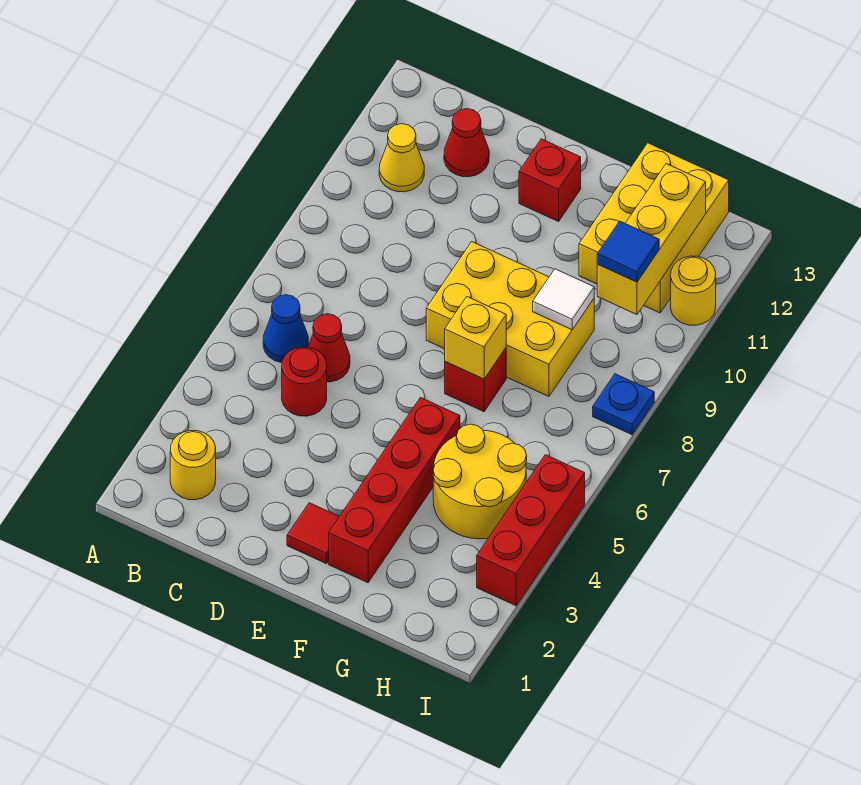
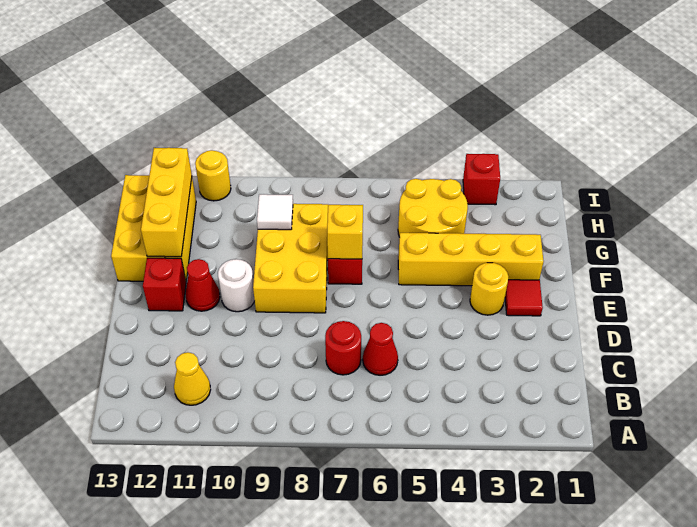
yellow round brick B2 level 1 -> yellow round brick E3 level 1
blue cone B6 level 1 -> none
red round brick C5 level 1 -> red round brick C7 level 1
red cone C12 level 1 -> red cone E11 level 1
none -> white round brick E10 level 1
red brick F2:F5 level 1 -> yellow brick F2:F5 level 1
yellow brick G11:H13 level 1 -> yellow brick F12:H13 level 1
yellow brick H10:H12 level 2 -> yellow brick F12:H12 level 2
blue tile H10 level 3 -> none
red brick I3:I5 level 1 -> red brick I3 level 1
blue plate I8 level 1 -> none

